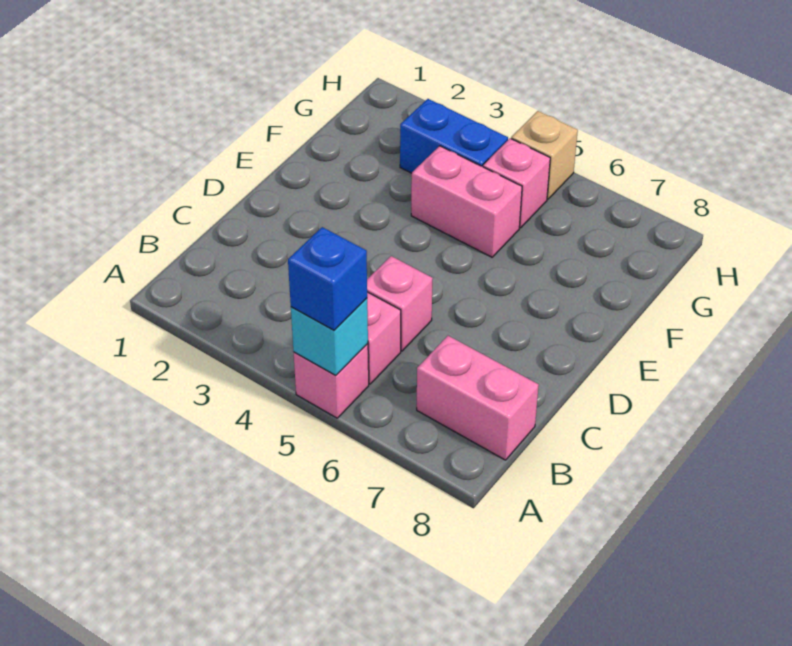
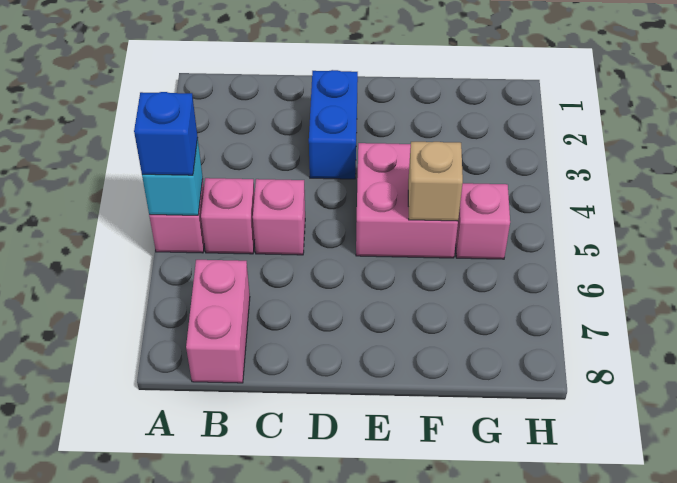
pink brick F4:F5 level 1 -> pink brick E4:F5 level 1
blue brick G3:G4 level 1 -> blue brick D2:D3 level 1
tan brick H5 level 1 -> tan brick F5 level 2

